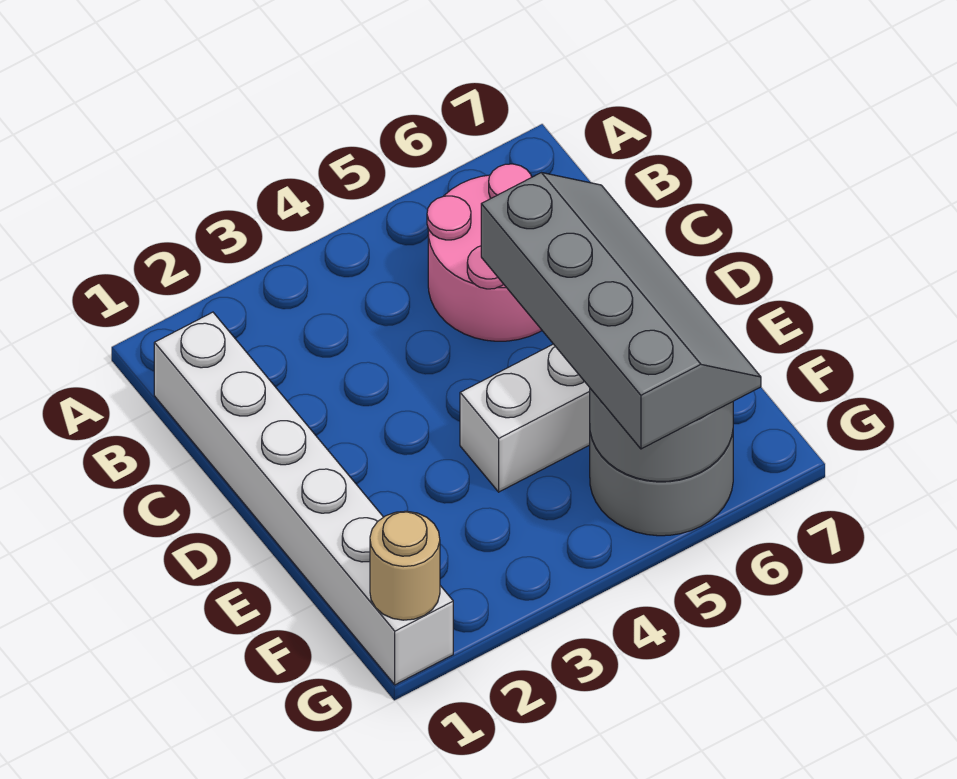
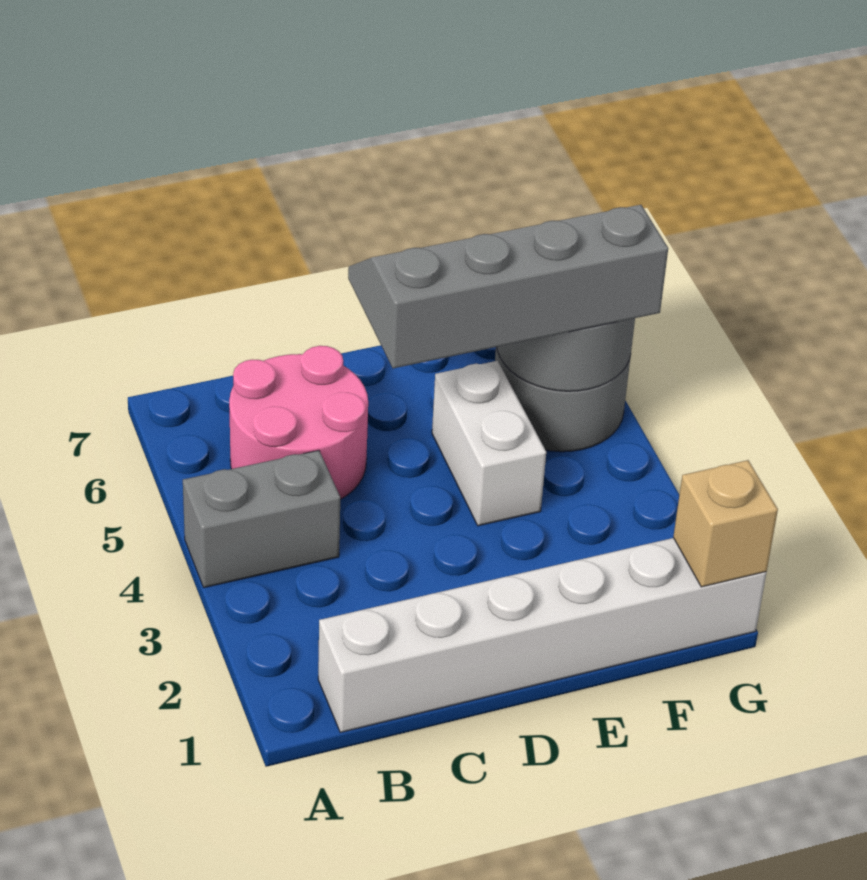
none -> grey brick A4:B4 level 1
tan round brick G1 level 2 -> tan brick G1 level 2

